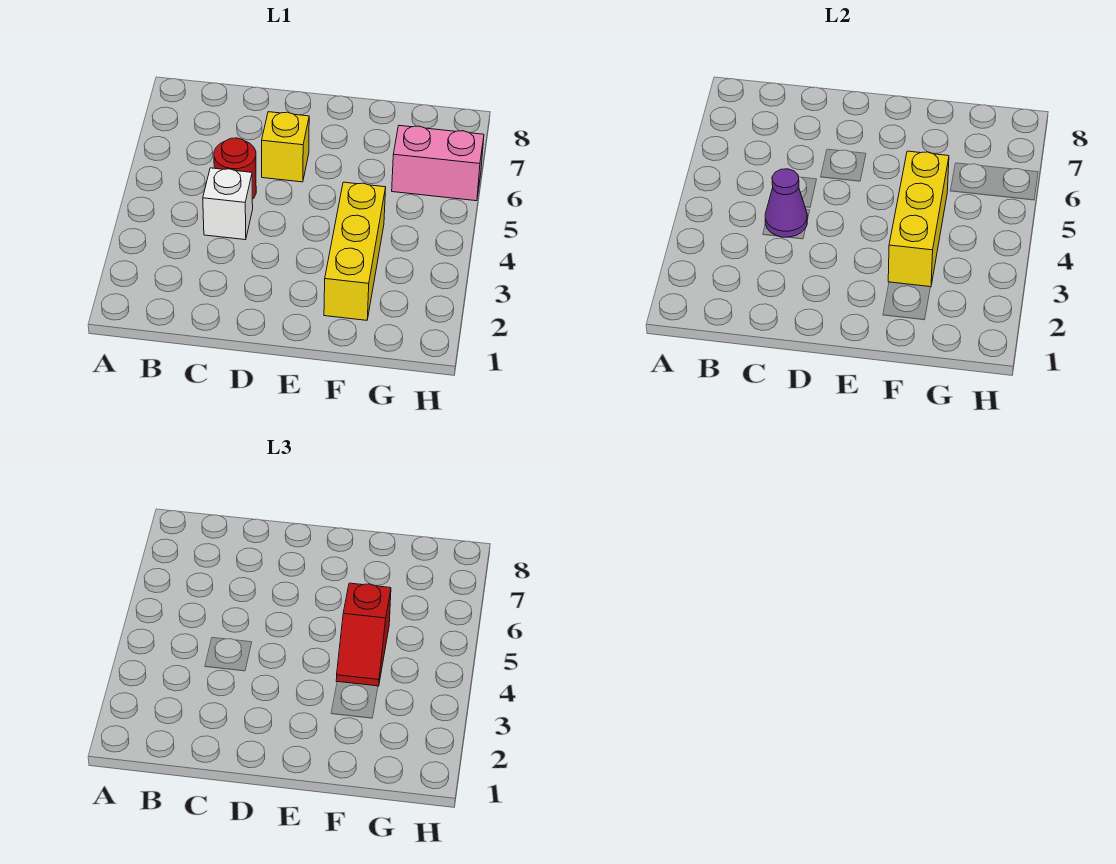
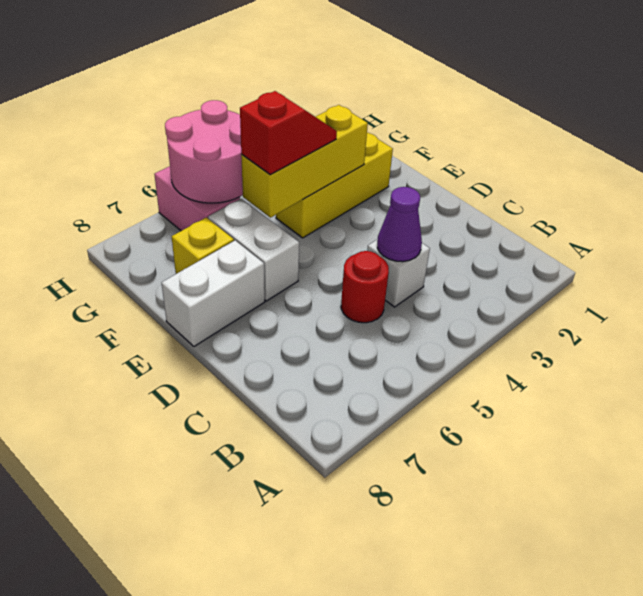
yellow brick D6 level 1 -> yellow brick F7 level 1
none -> white brick E6:F6 level 1
none -> white brick E7:E8 level 1
none -> pink round brick G5:H6 level 2

